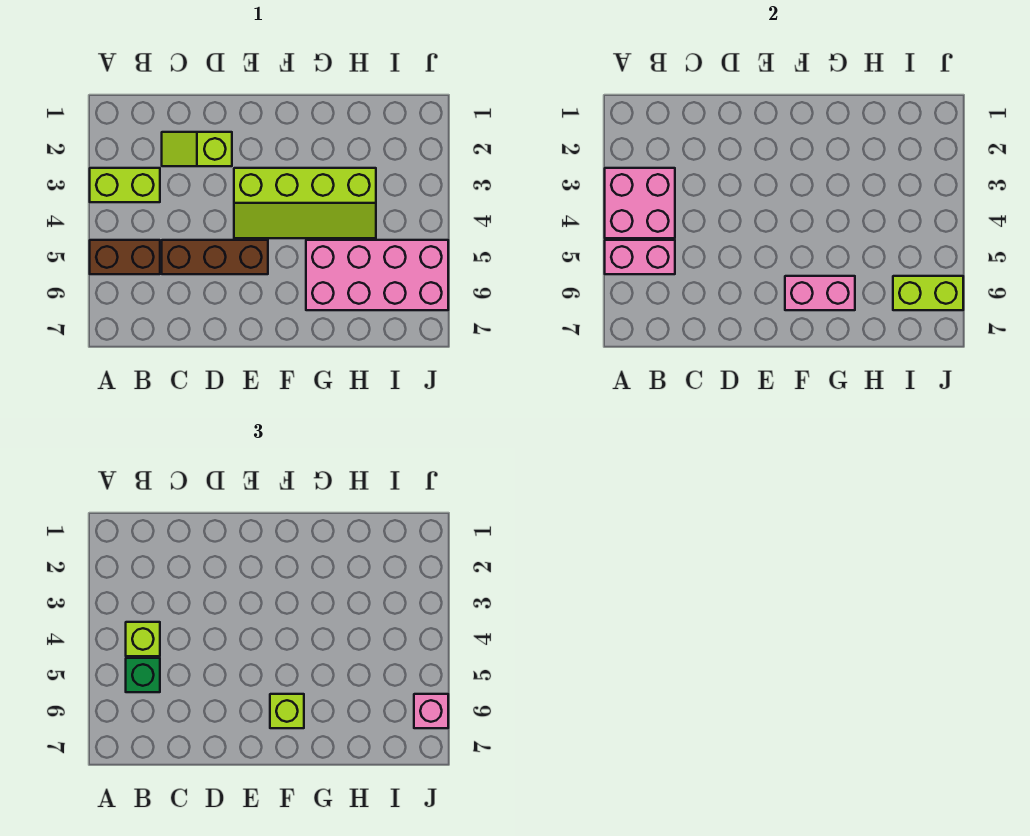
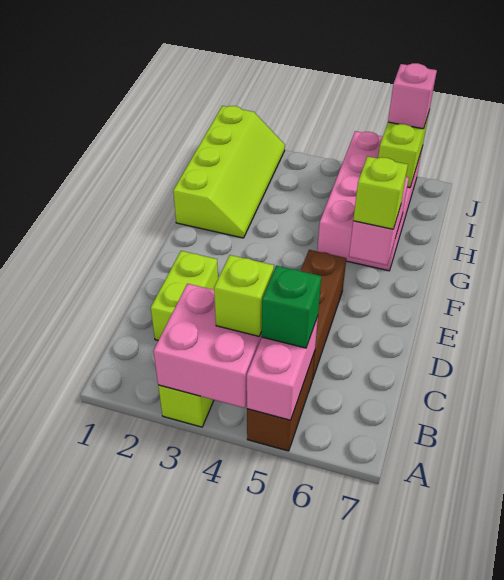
lime slope C2:D2 level 1 top D -> lime brick C2:D2 level 1
lime slope E3:H4 level 1 top 3 -> lime slope G1:J2 level 1 top 1

